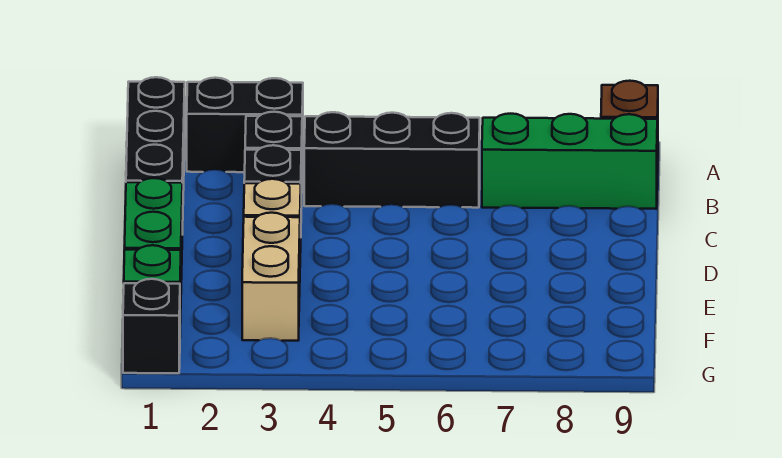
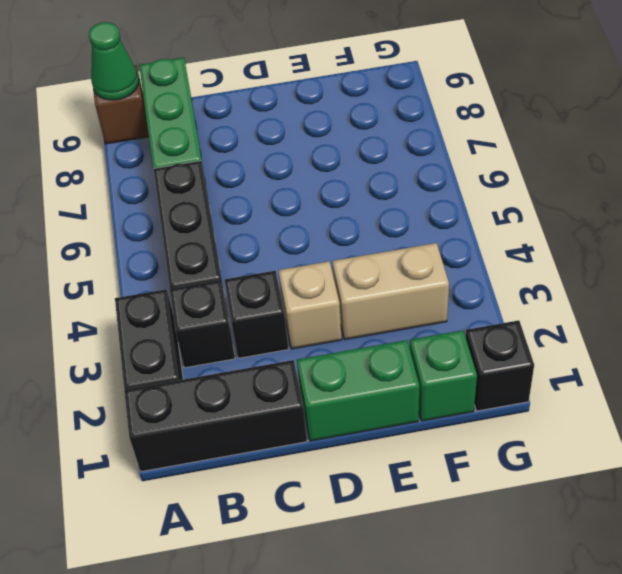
none -> green cone A9 level 2

